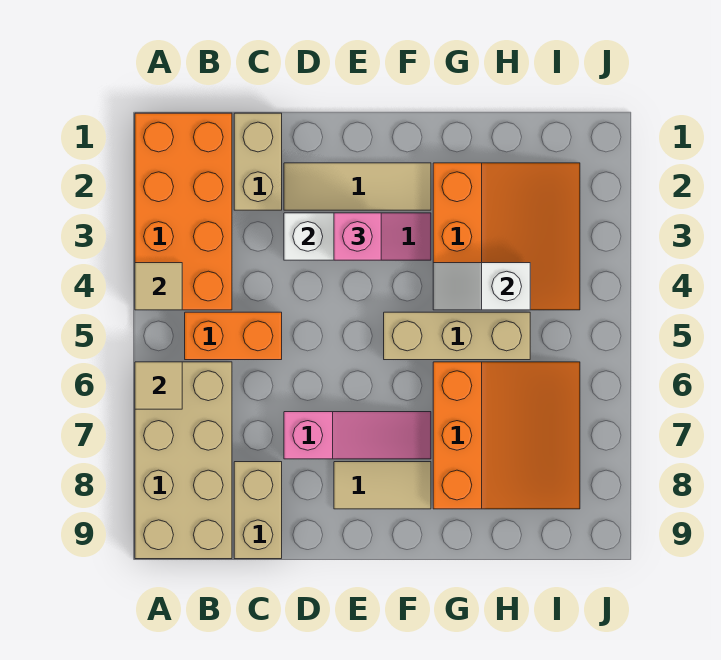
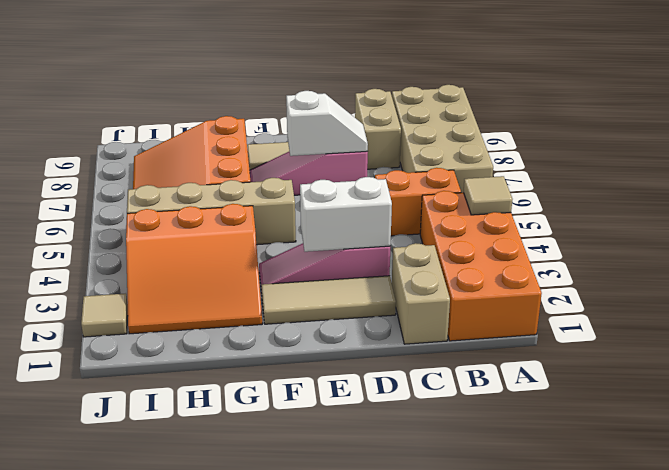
tan tile A6 level 2 -> tan tile J2 level 1
pink brick E3 level 3 -> none
tan brick F5:H5 level 1 -> tan brick F5:I5 level 1
orange slope G2:I4 level 1 top G -> orange slope G2:I4 level 1 top 4
white slope G4:H4 level 2 top H -> white slope D7:E7 level 2 top E

